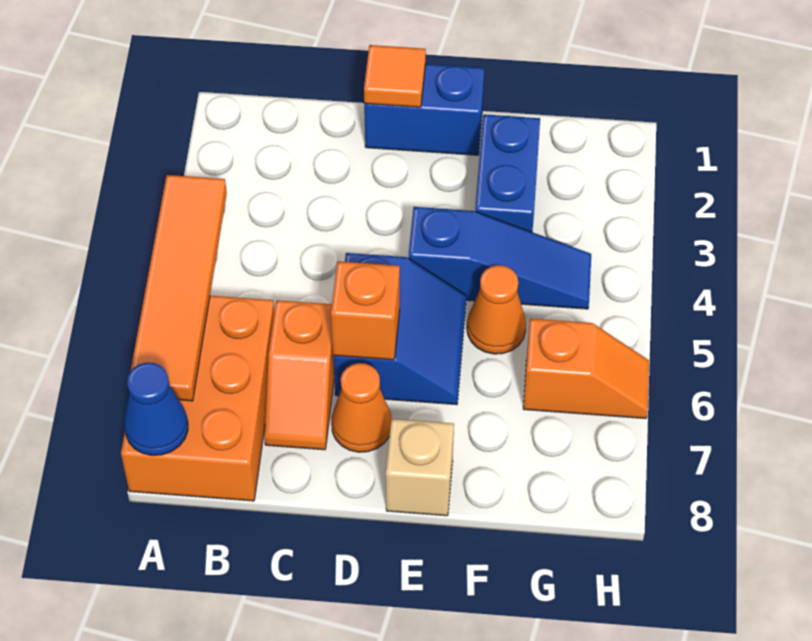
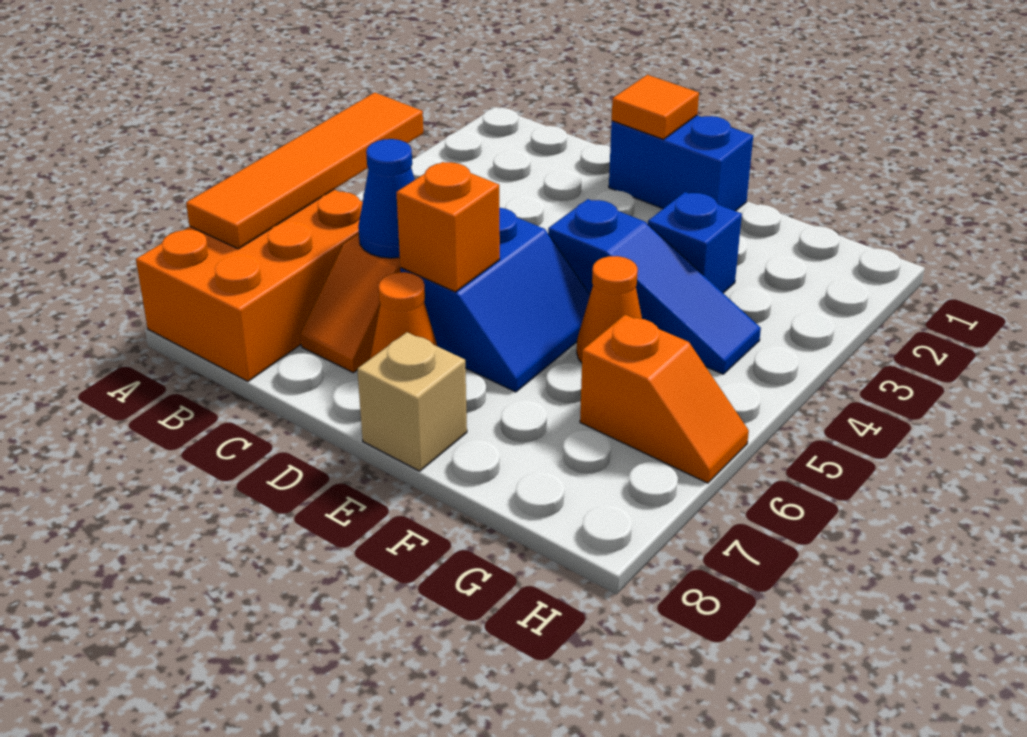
blue cone A8 level 2 -> blue cone C6 level 2
blue brick F2:F3 level 1 -> blue brick F3 level 1

